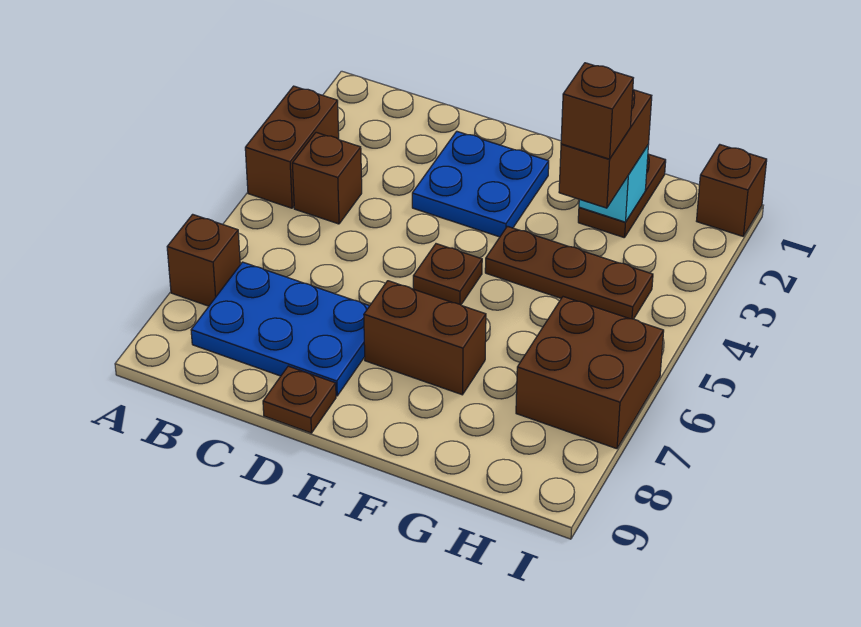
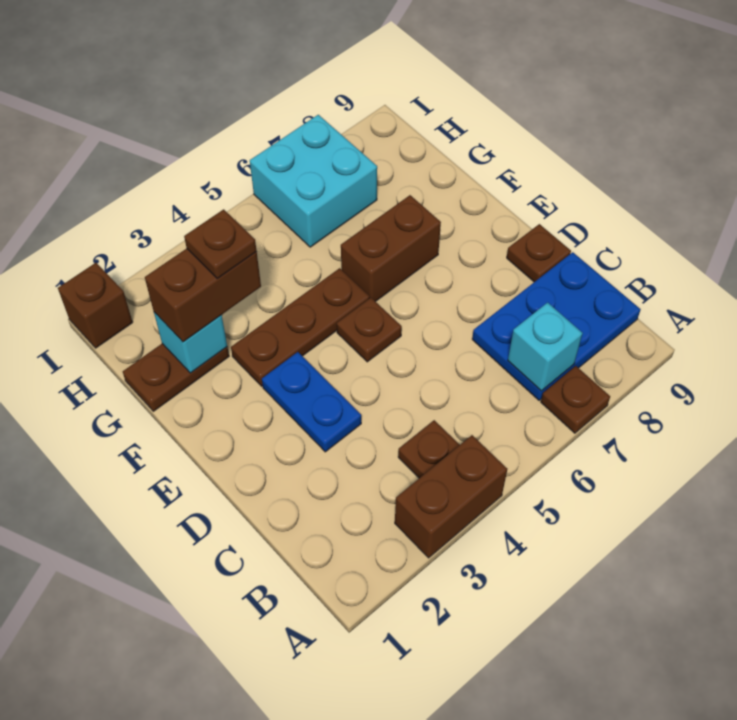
brown brick A7 level 1 -> brown plate A7 level 1
brown brick B4 level 1 -> brown plate B4 level 1
blue plate B7:D8 level 1 -> blue plate B7:C9 level 1
none -> cyan brick B7 level 2
blue plate D2:E3 level 1 -> blue plate D3:E3 level 1
brown brick E7:F7 level 1 -> brown brick F6:F7 level 1
brown plate F4:H4 level 1 -> brown plate F3:F5 level 1
brown brick G3 level 4 -> brown plate G3 level 4
brown brick H6:I7 level 1 -> cyan brick H6:I7 level 1

